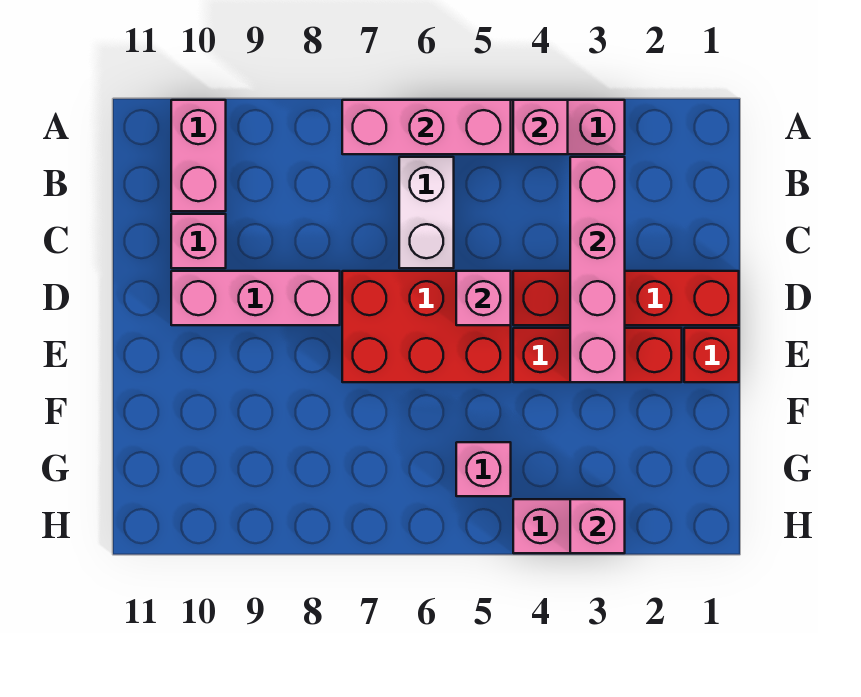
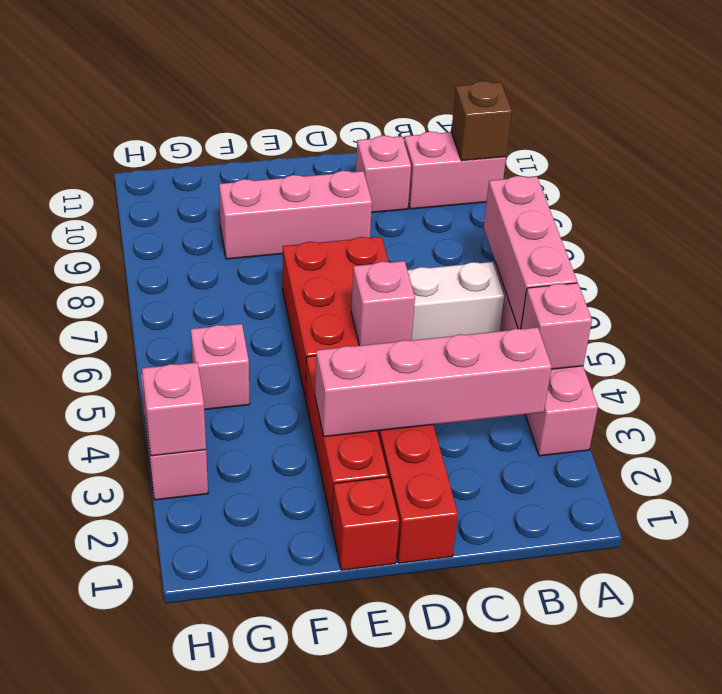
none -> brown brick A10 level 2
pink brick D8:D10 level 1 -> pink brick D9:F9 level 1

